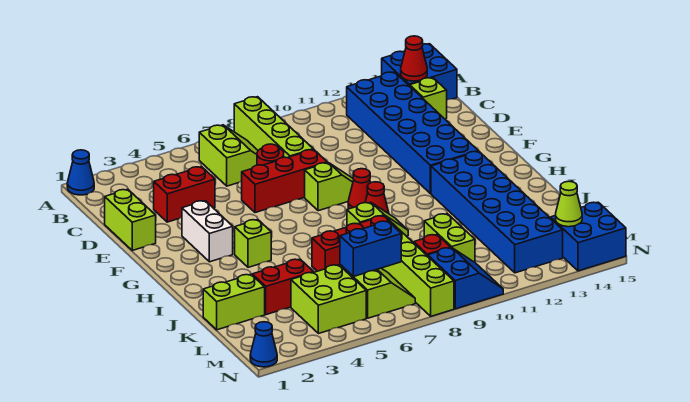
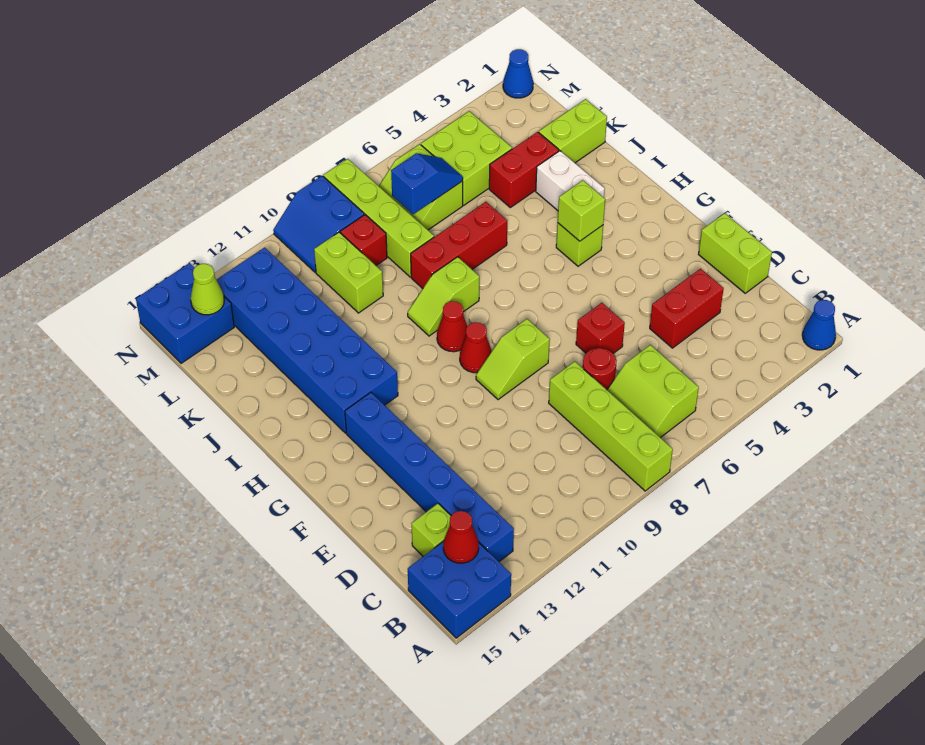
blue brick B12:G13 level 1 -> blue brick B13:G13 level 1
red brick E6:E8 level 1 -> red brick E6 level 1
white brick F3:G3 level 1 -> white brick I3:J3 level 1
none -> lime brick H4 level 2
blue brick L6:L7 level 2 -> blue slope L6:L7 level 2 top 7

